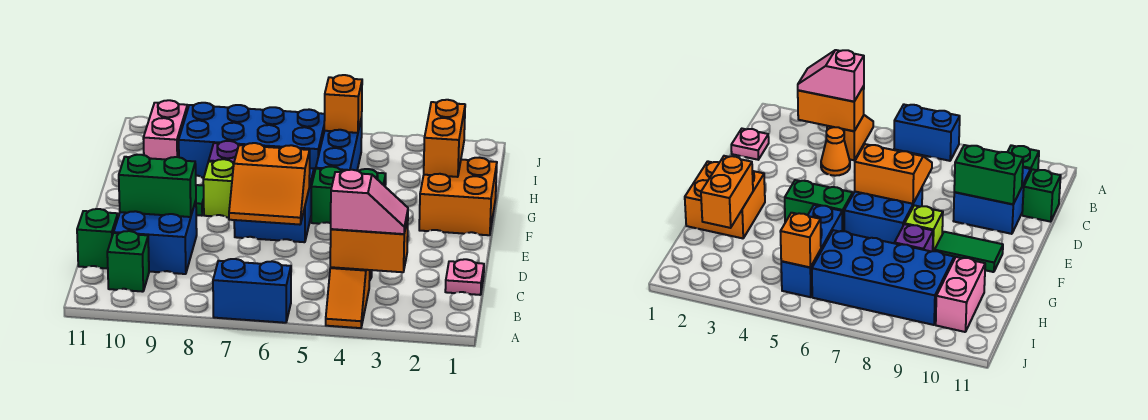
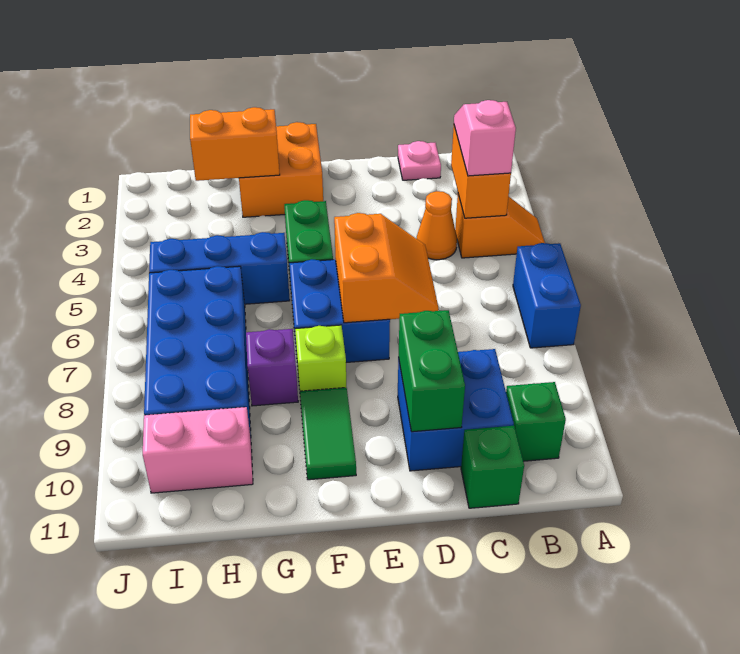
orange brick I5 level 2 -> none

